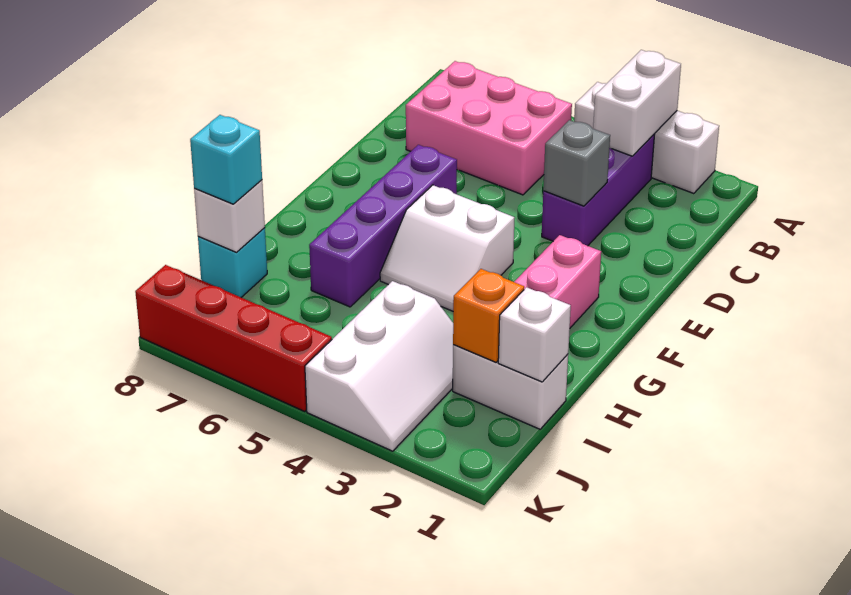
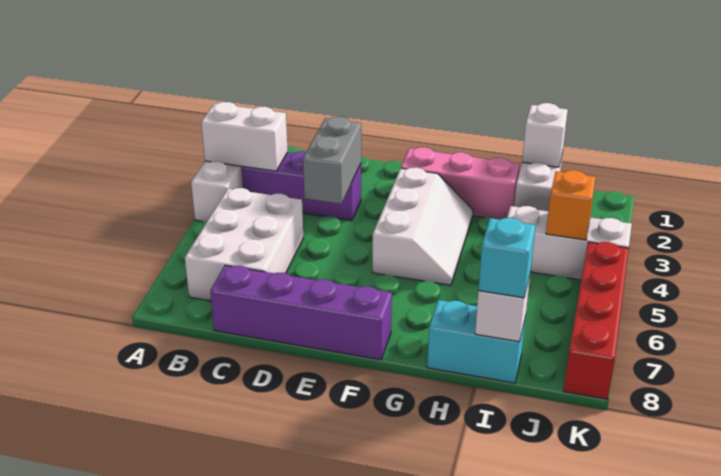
pink brick B5:C7 level 1 -> white brick B5:C7 level 1
grey brick D3 level 2 -> grey brick D3:D4 level 2
purple brick E6:H6 level 1 -> purple brick C8:F8 level 1
white slope F4:G5 level 1 top F -> white slope F3:G5 level 1 top F
orange brick I2 level 2 -> orange brick J4 level 2
cyan brick I8 level 1 -> cyan brick H8:I8 level 1

